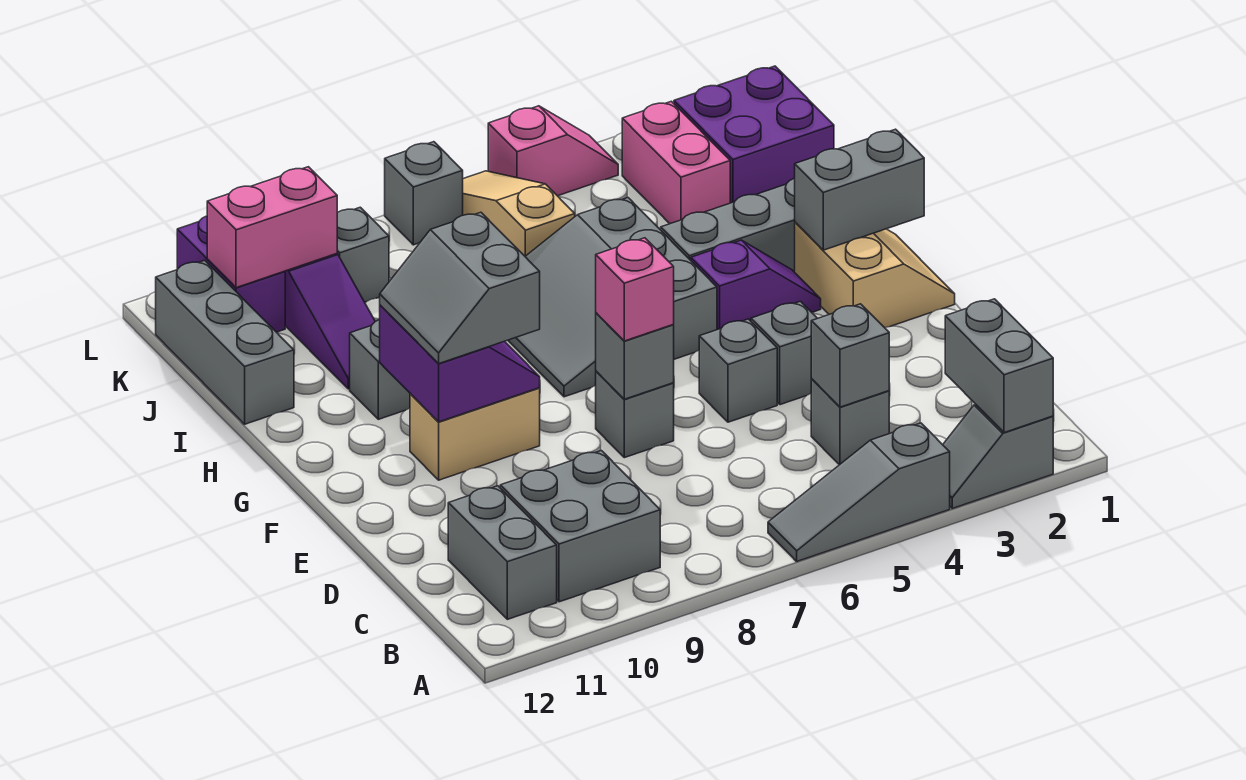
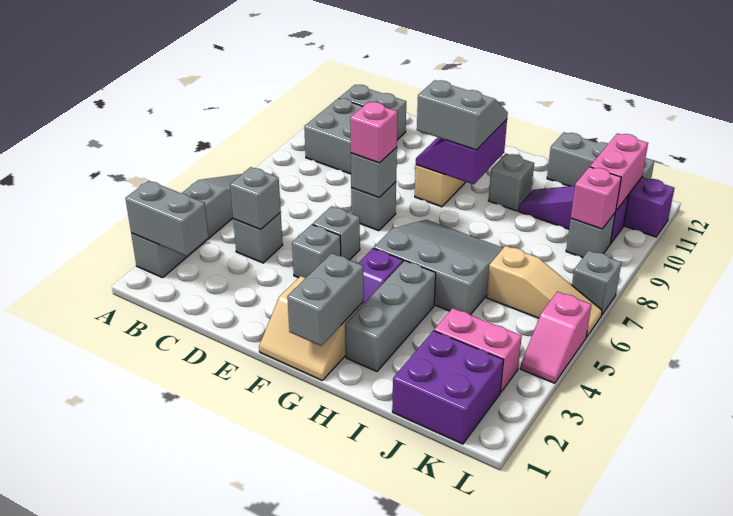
purple slope F9:G10 level 2 top 10 -> purple slope F9:G10 level 2 top G
none -> pink brick K9 level 2

